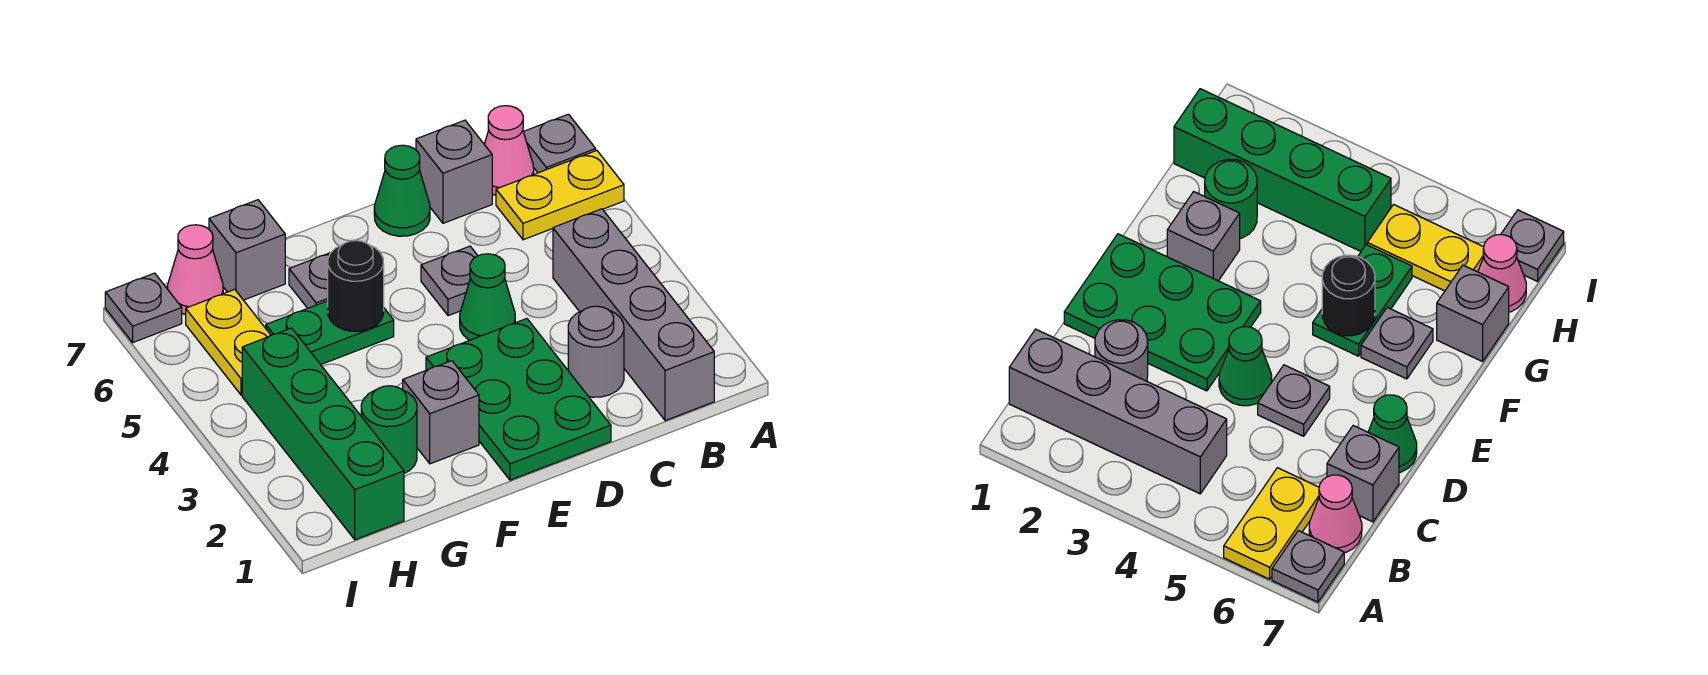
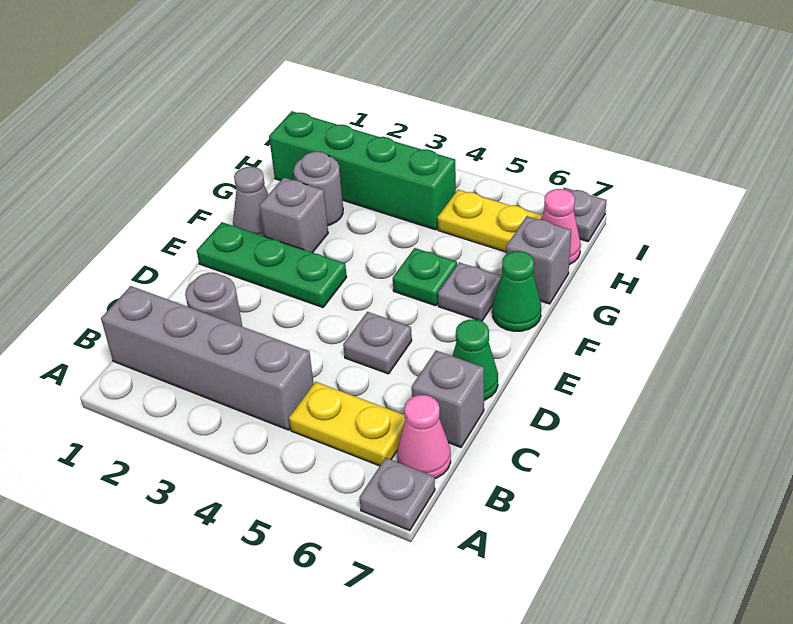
yellow plate A6:B6 level 1 -> yellow plate B5:B6 level 1
green plate D1:E3 level 1 -> green plate E1:E3 level 1
green cone D4 level 1 -> green cone F7 level 1
none -> grey cone F1 level 1
green plate F5:G5 level 1 -> green plate F5 level 1
black round brick F5 level 2 -> none
green round brick G2 level 1 -> grey round brick G2 level 1

